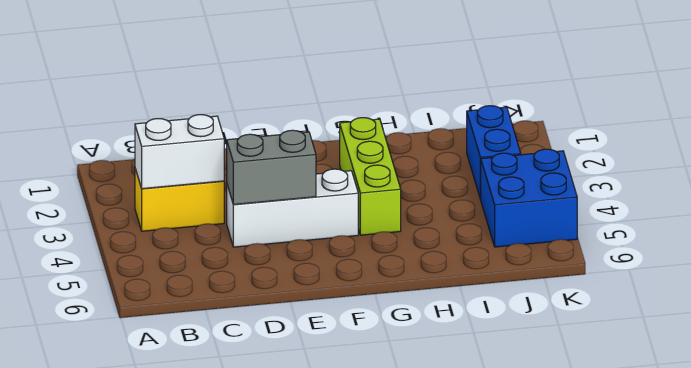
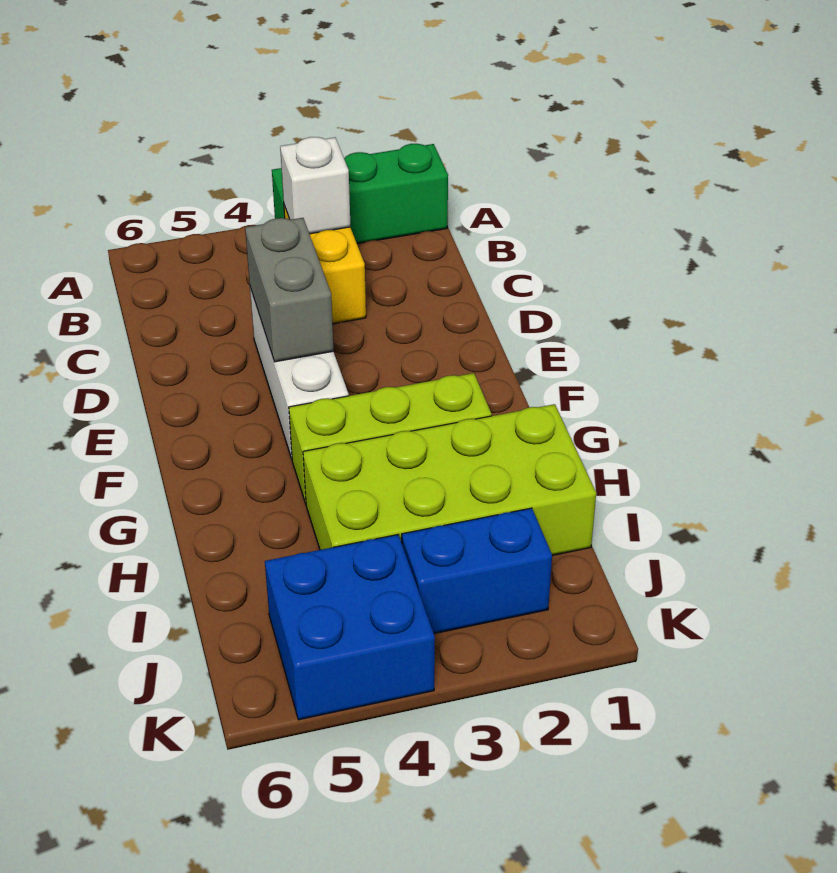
none -> green brick A1:A3 level 1
white brick B3:C3 level 2 -> white brick B3 level 2
none -> lime brick H1:I4 level 1

